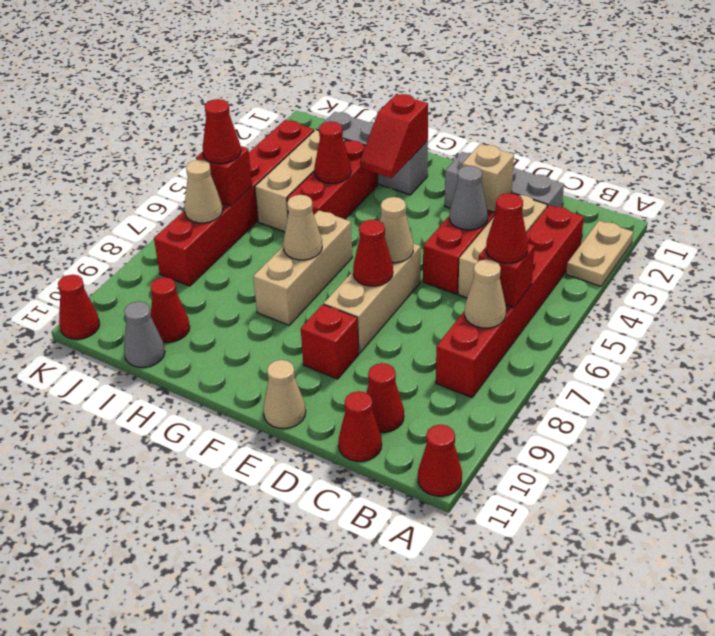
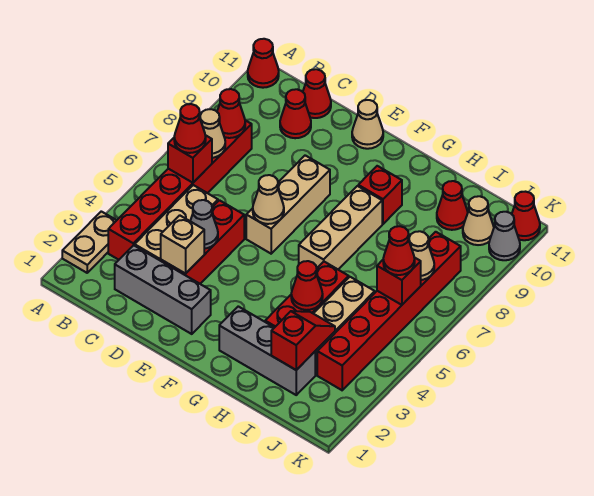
red cone E7 level 2 -> red cone B8 level 2
red brick E9 level 1 -> red brick G9 level 1
red slope G2:G3 level 2 top 2 -> red slope I2:I3 level 2 top 2
tan cone G7 level 2 -> tan cone J10 level 1
grey cone I11 level 1 -> grey cone K10 level 1

